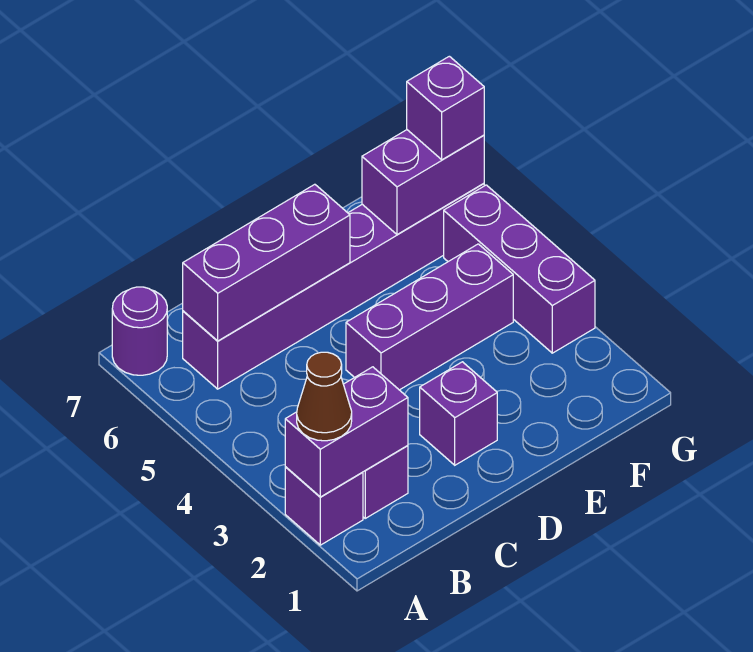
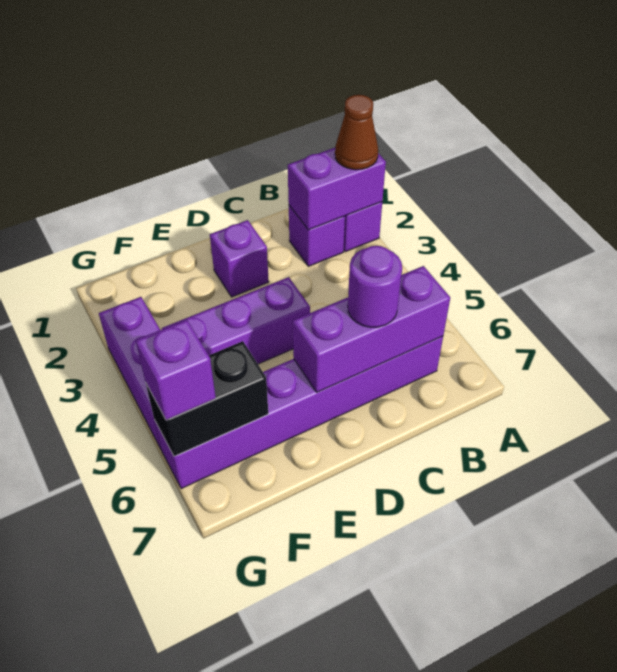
purple round brick A7 level 1 -> purple round brick C6 level 3
purple brick F6:G6 level 2 -> black brick F6:G6 level 2

